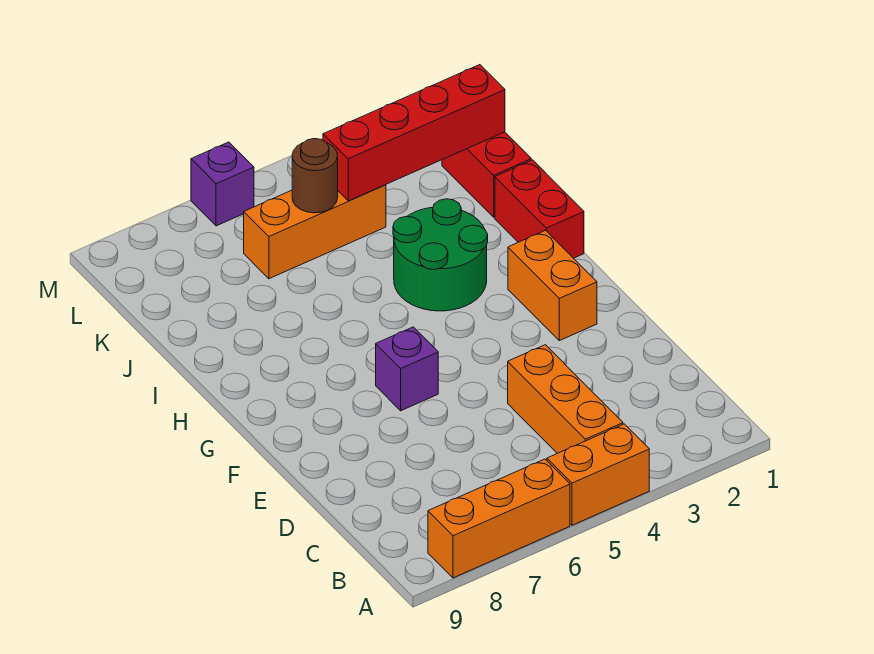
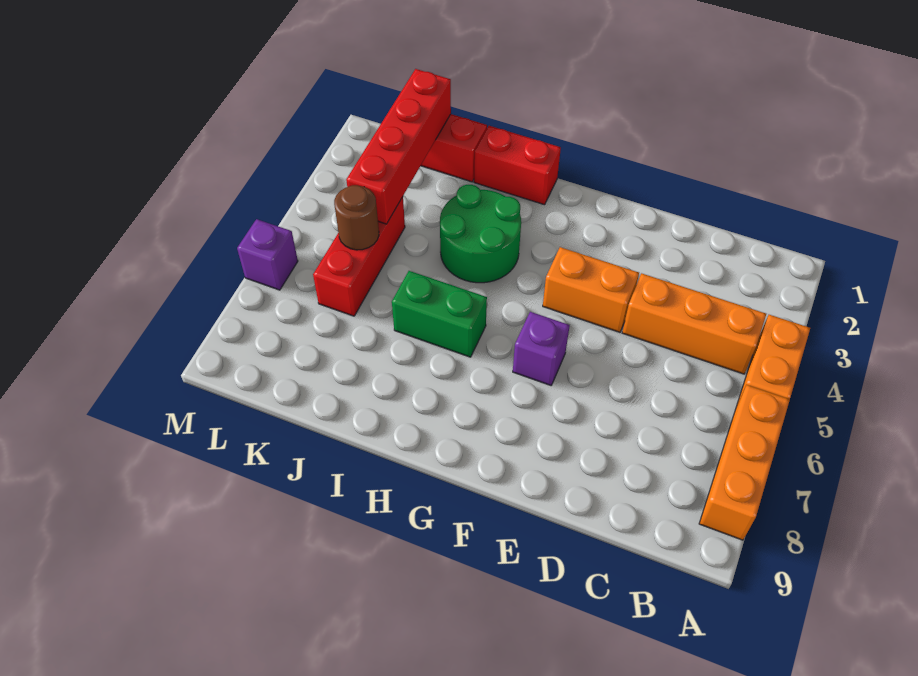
orange brick F2:G2 level 1 -> orange brick E4:F4 level 1
none -> green brick H6:I6 level 1
orange brick K4:K6 level 1 -> red brick K4:K6 level 1

